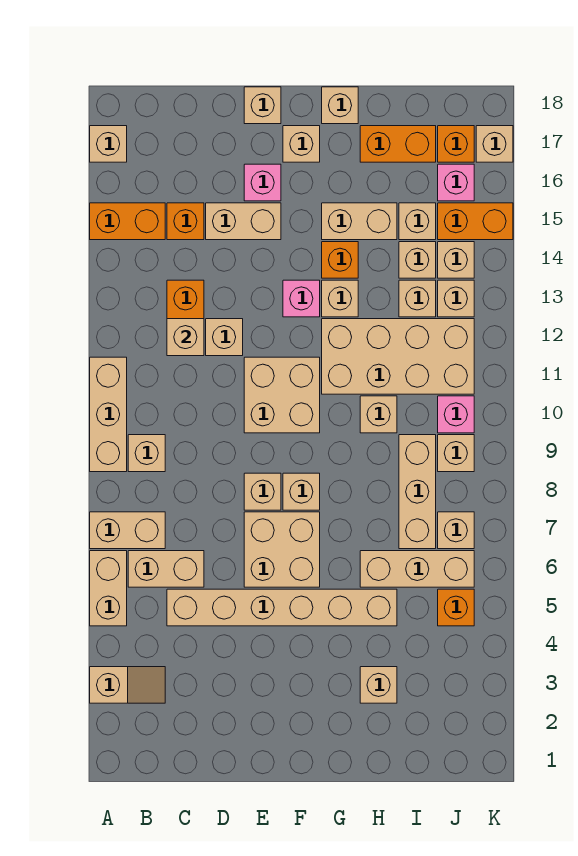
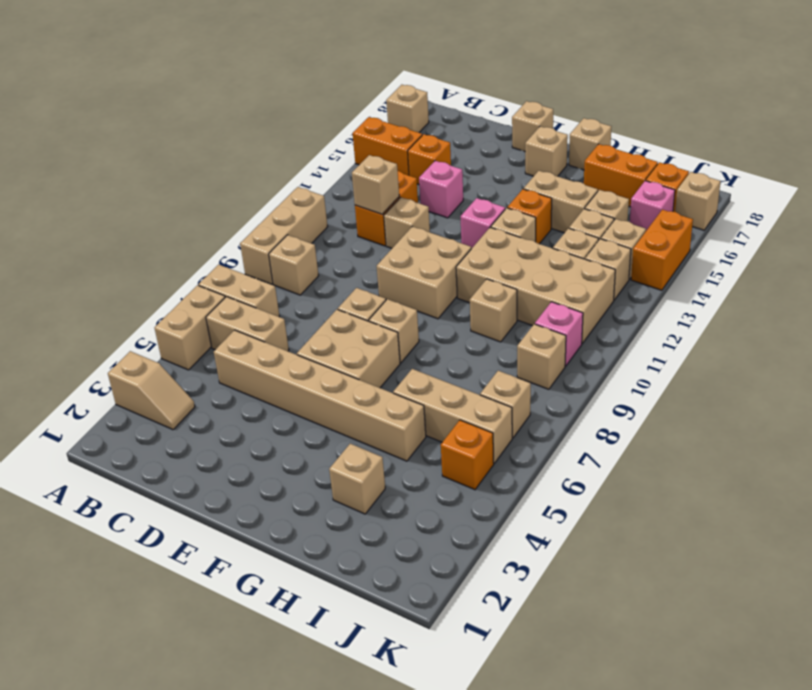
tan brick D15:E15 level 1 -> none
pink brick E16 level 1 -> pink brick D14 level 1
tan brick I7:I9 level 1 -> none
orange brick J15:K15 level 1 -> orange brick K14:K15 level 1

